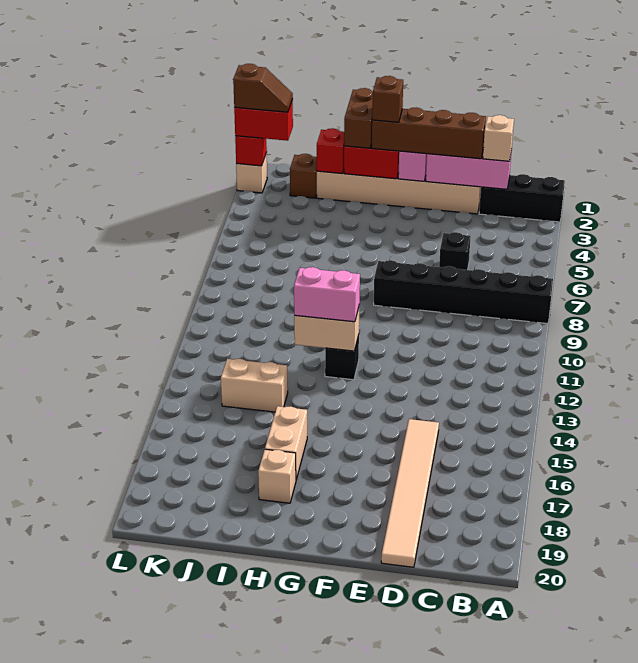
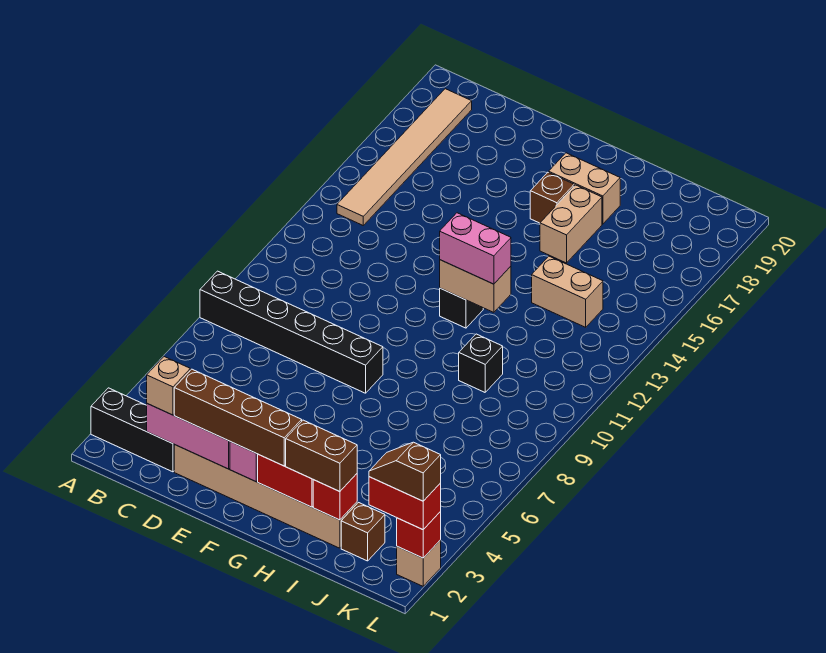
black brick D6 level 1 -> black brick I10 level 1
tan tile D15:D20 level 1 -> tan tile B14:B19 level 1
brown brick G2 level 4 -> brown brick G17 level 1
brown brick H1:H2 level 3 -> brown brick H2:I2 level 3
tan brick H18 level 1 -> tan brick G18:H18 level 1

